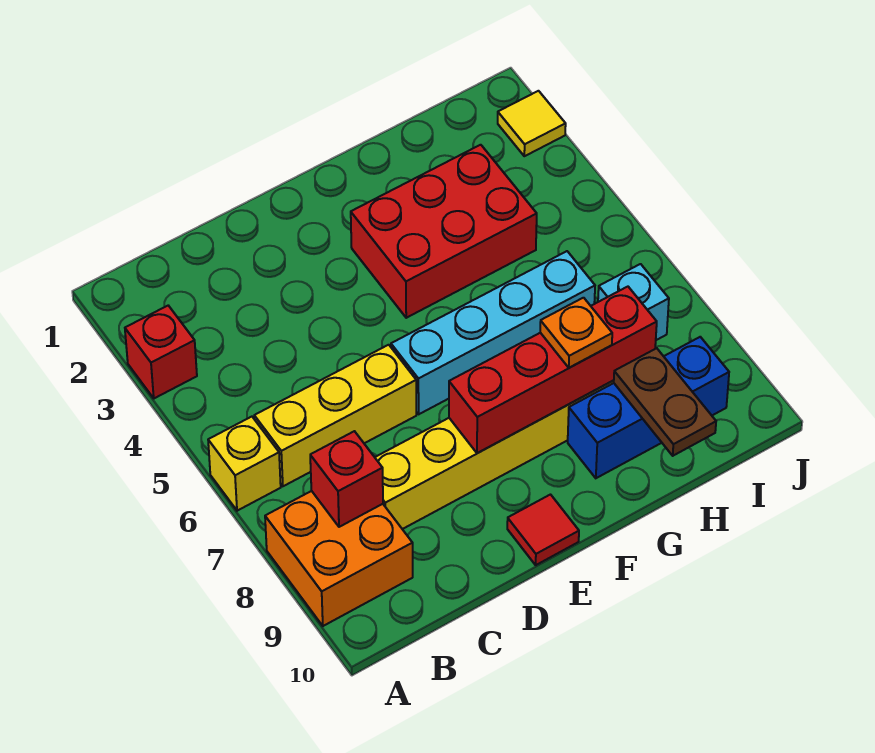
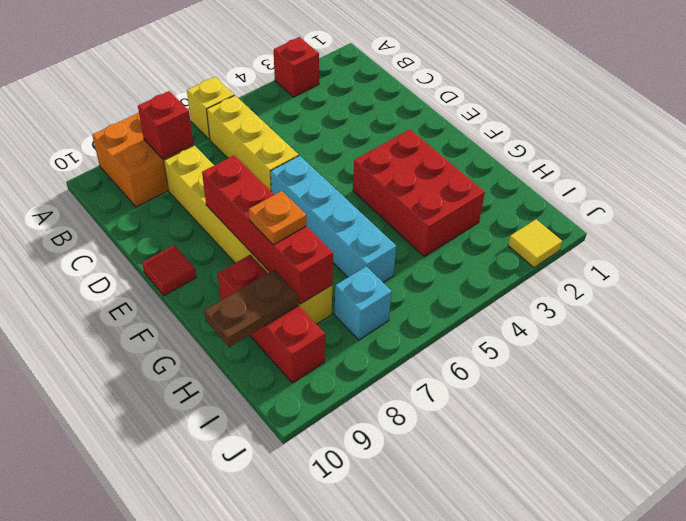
blue brick G9:I9 level 1 -> red brick G9:I9 level 1

